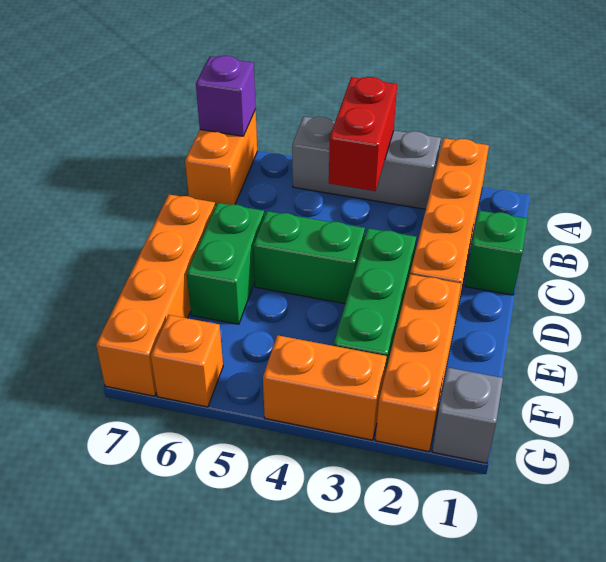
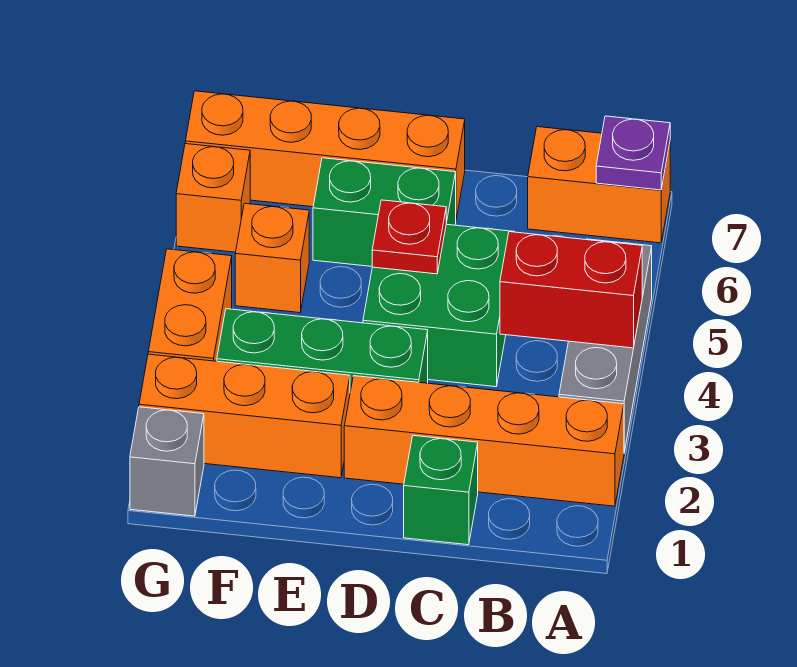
purple brick A7 level 2 -> purple plate A7 level 2
green brick D4:D5 level 1 -> green brick C4:D5 level 1
none -> red plate D5 level 2
none -> orange brick F5 level 1

